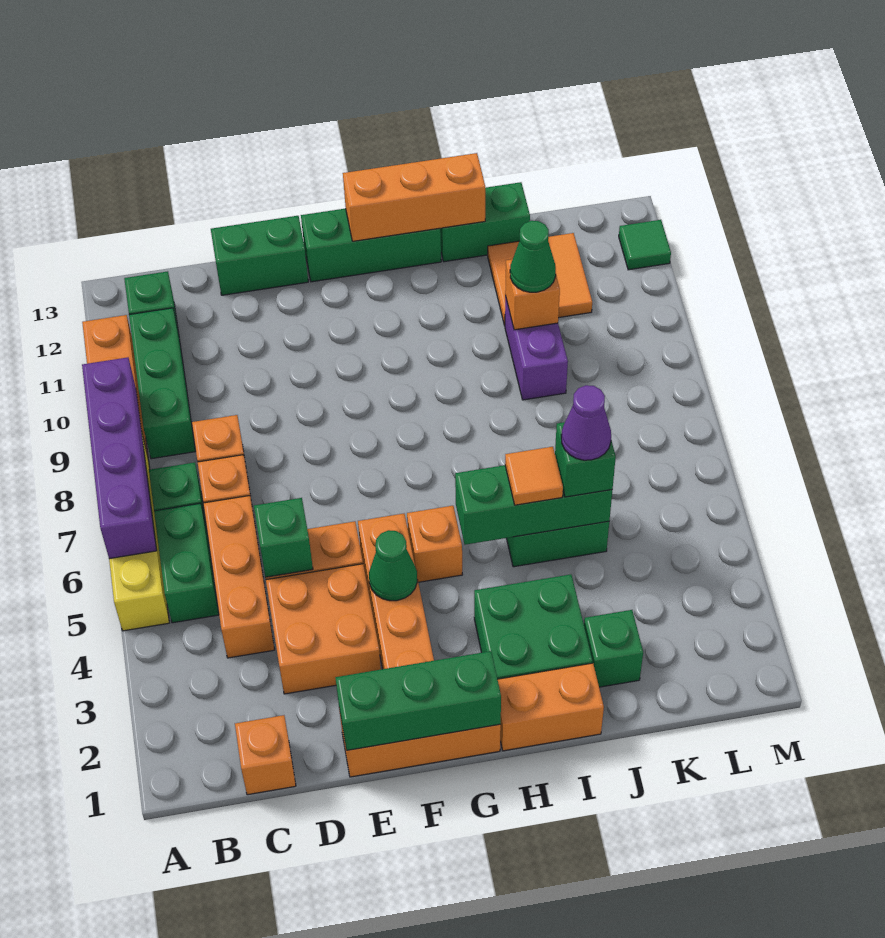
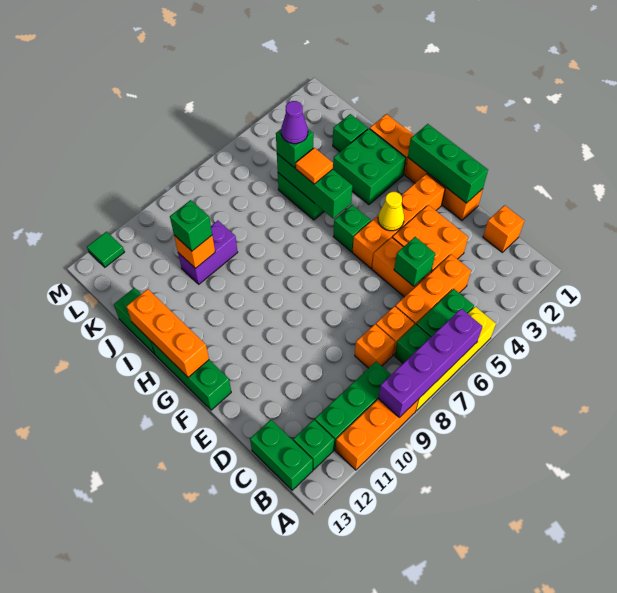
green brick D13:E13 level 1 -> green brick B13:C13 level 1
green cone F4 level 2 -> yellow cone F4 level 2
orange brick G5 level 1 -> green brick G5 level 1
green cone J10 level 3 -> green brick J10 level 3
orange tile J11:K12 level 1 -> none

